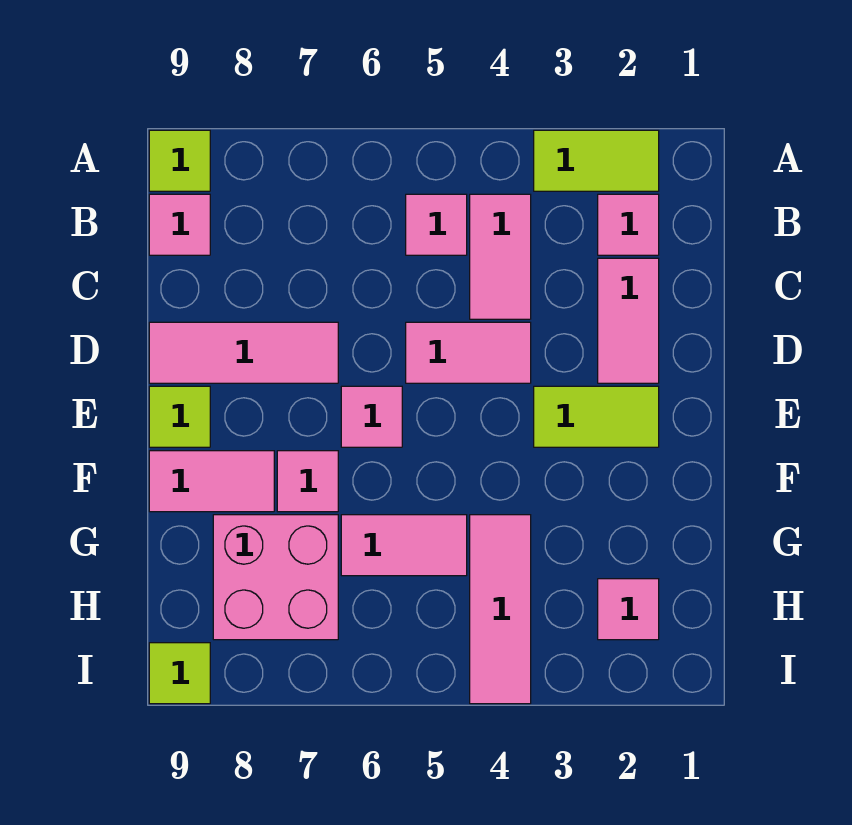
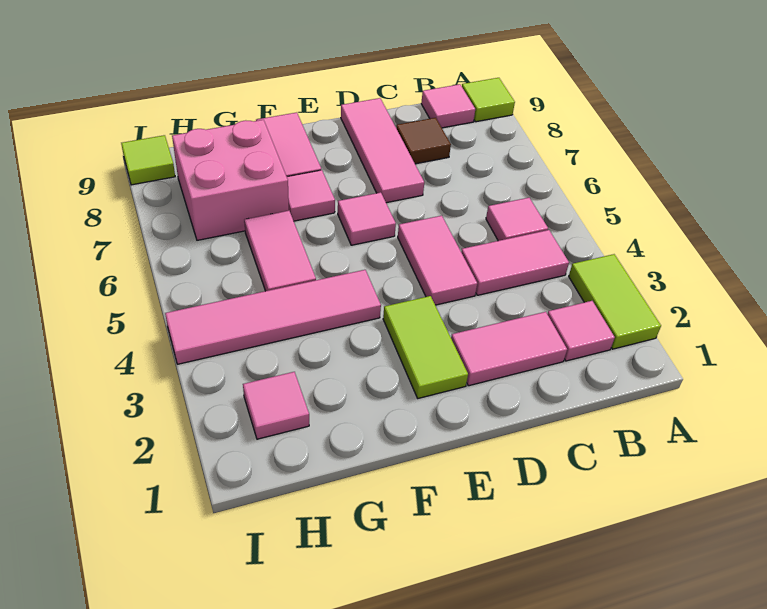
none -> brown tile C8 level 1
lime tile E9 level 1 -> none
pink tile G4:I4 level 1 -> pink tile F4:I4 level 1

